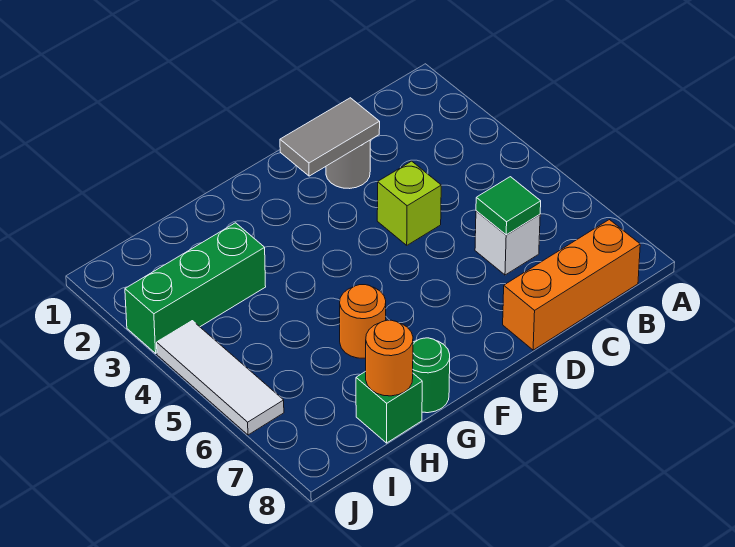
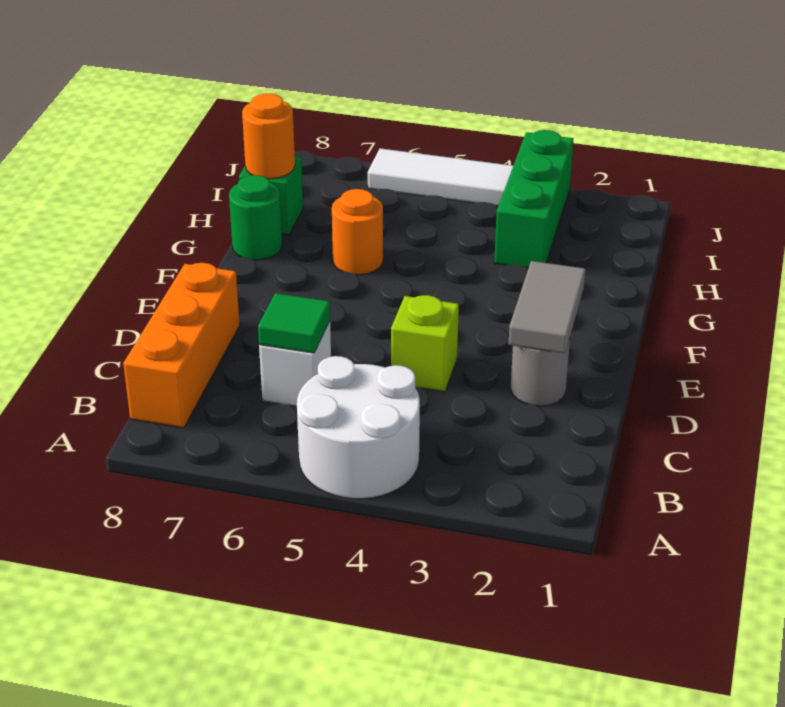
none -> white round brick A4:B5 level 1

